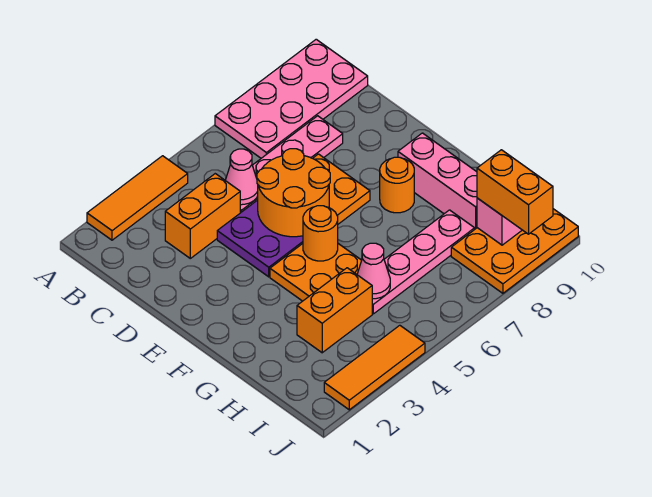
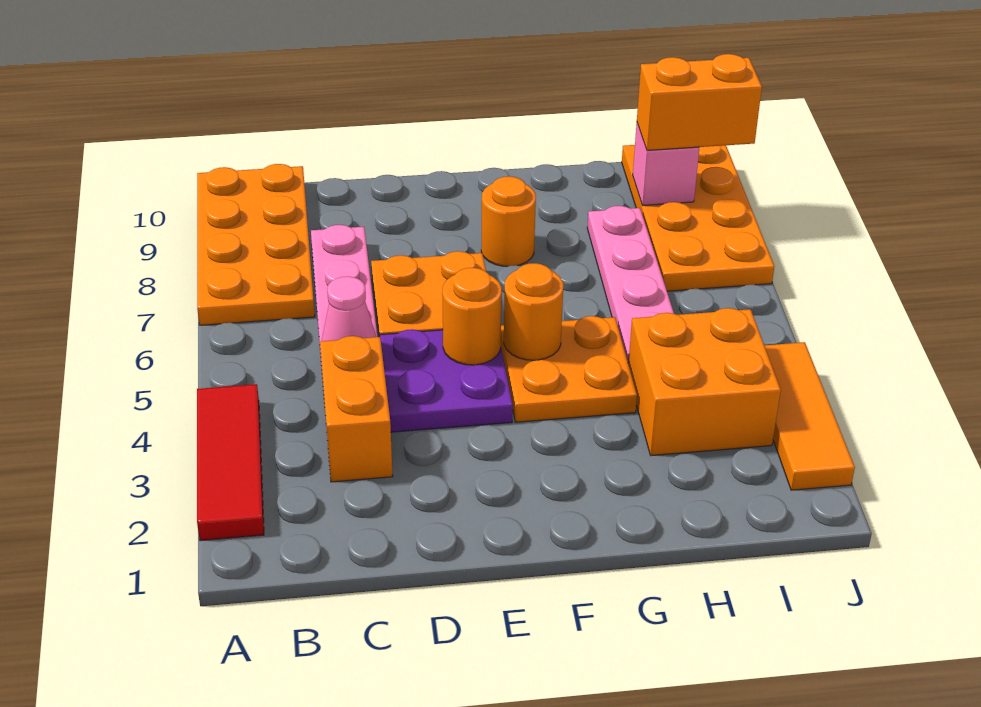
orange tile A2:A4 level 1 -> red tile A2:A4 level 1
pink plate A7:B10 level 1 -> orange plate A7:B10 level 1
orange round brick D5:E6 level 2 -> orange round brick E5 level 2
pink brick F9:H9 level 1 -> none
orange brick H3:H4 level 1 -> orange brick H3:I4 level 1
pink cone H5 level 2 -> none
orange plate I8:J10 level 1 -> orange plate I7:J10 level 1

